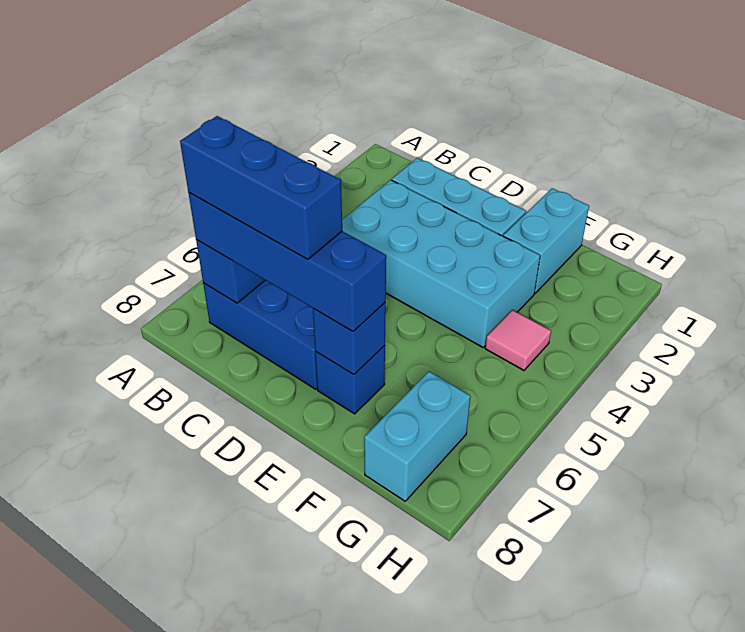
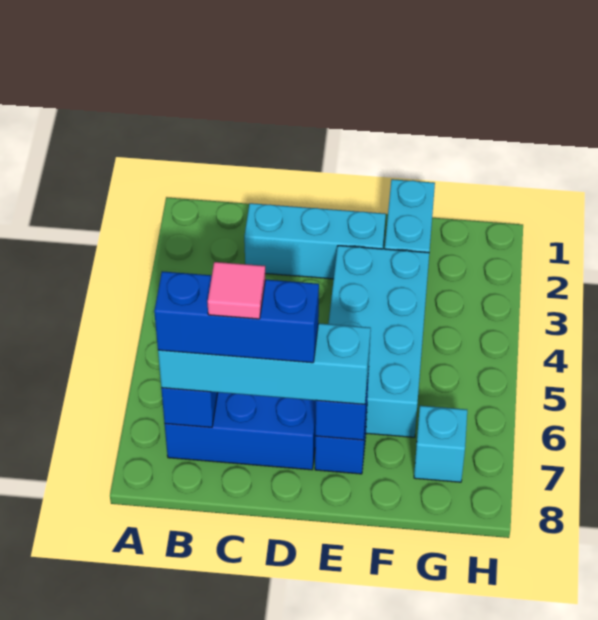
blue brick B7:E7 level 3 -> cyan brick B7:E7 level 3
cyan brick C3:F4 level 1 -> cyan brick E3:F6 level 1
pink tile G4 level 1 -> pink tile C7 level 5
cyan brick G7:G8 level 1 -> cyan brick G7 level 1

